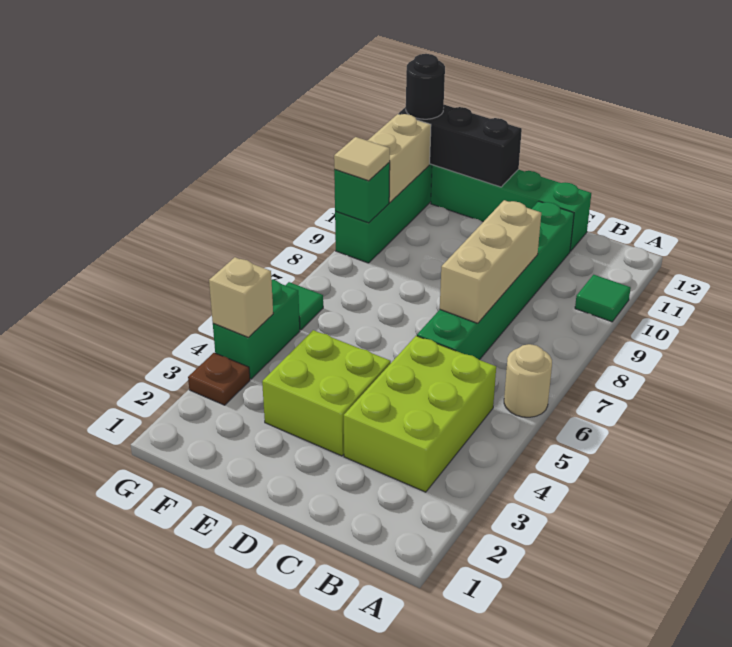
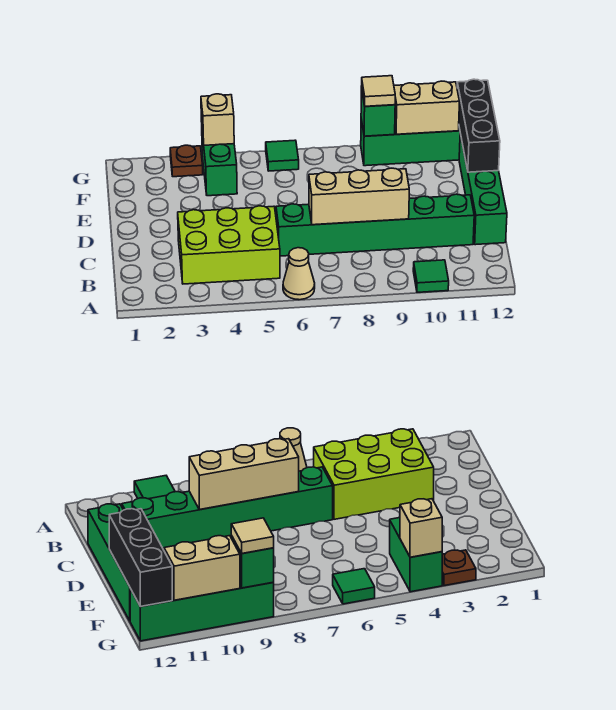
tan round brick A6 level 1 -> tan cone A6 level 1
lime brick D3:E4 level 1 -> none
green brick G4:G5 level 1 -> green brick F4:G4 level 1
black round brick G12 level 3 -> none

